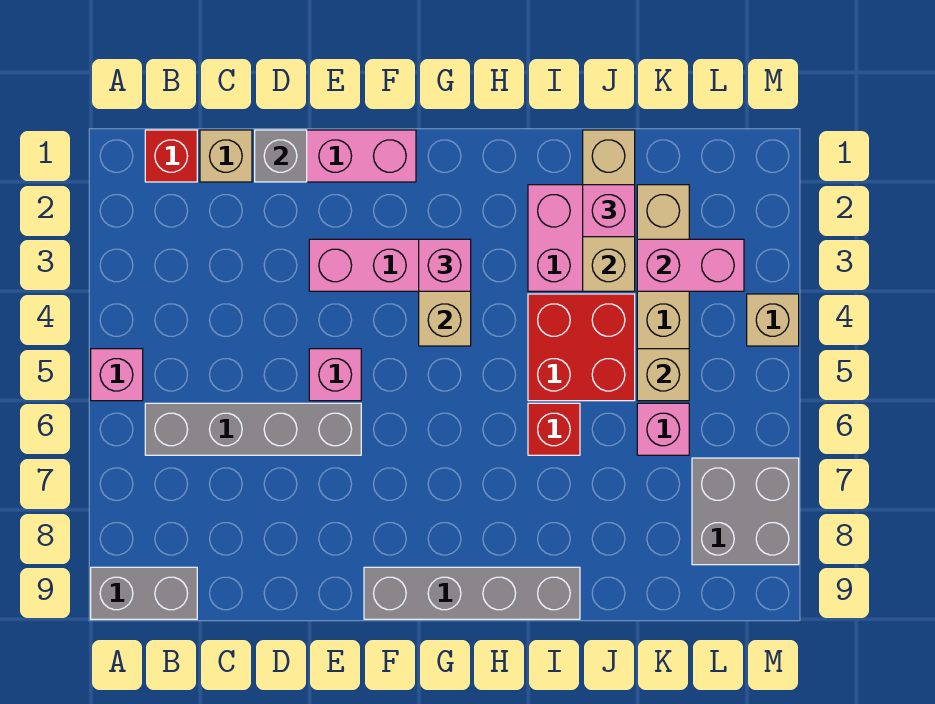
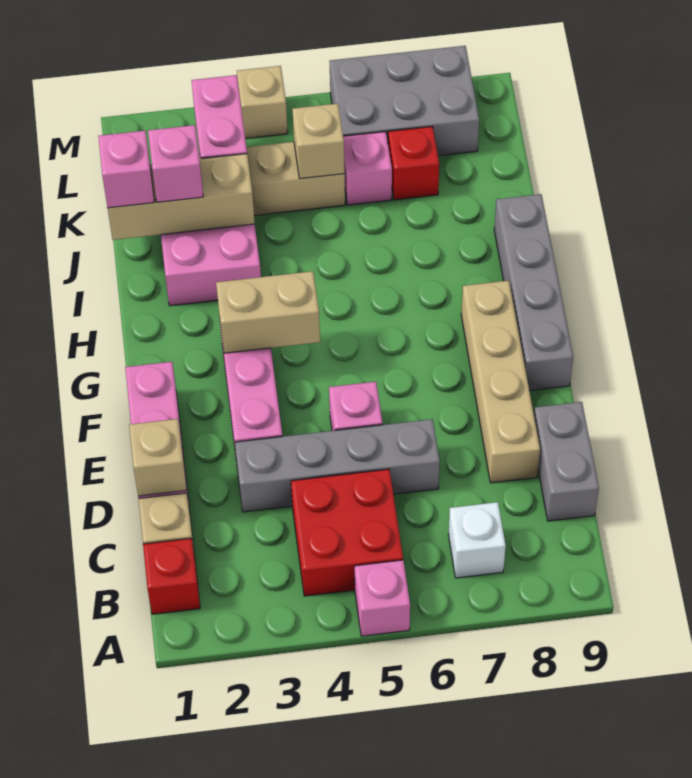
grey brick A9:B9 level 1 -> grey brick C9:D9 level 1
grey brick B6:E6 level 1 -> grey brick D3:D6 level 1
none -> white brick B7 level 1
grey brick D1 level 2 -> tan brick D1 level 2
none -> tan brick D8:G8 level 1
pink brick G3 level 3 -> pink brick J1 level 3
red brick I4:J5 level 1 -> red brick B4:C5 level 1
red brick I6 level 1 -> red brick K7 level 1
grey brick L7:M8 level 1 -> grey brick L6:M8 level 1

